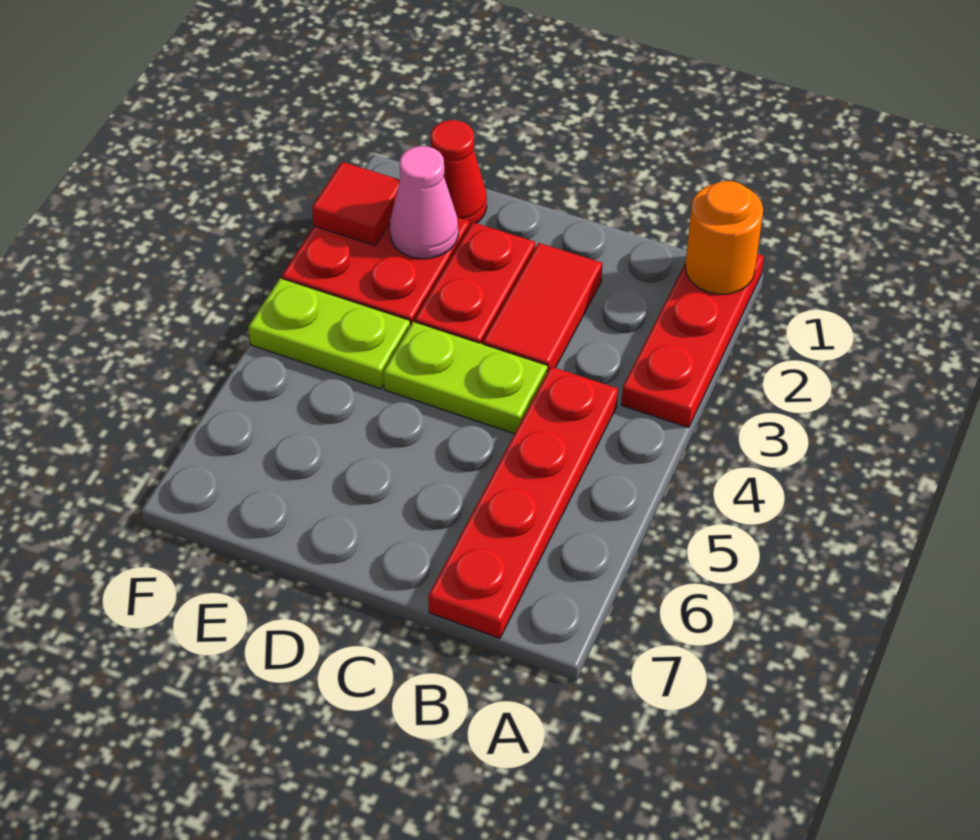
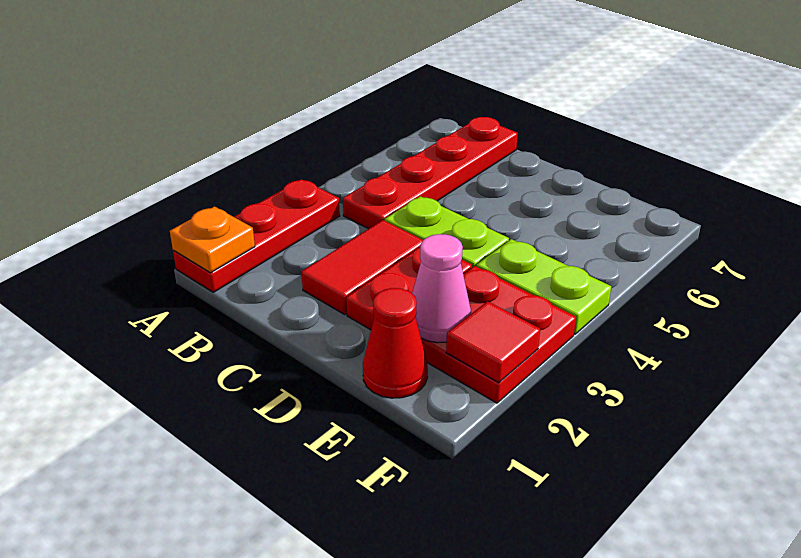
orange round brick A1 level 2 -> orange plate A1 level 2

